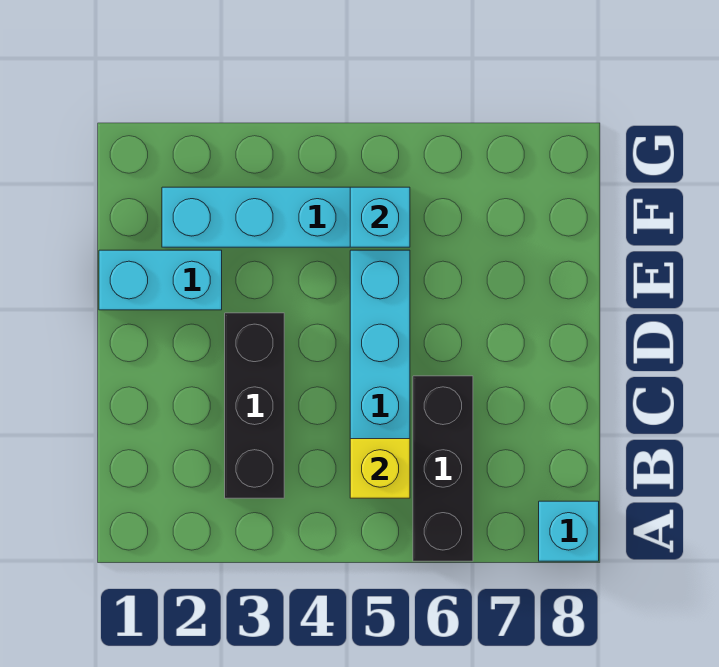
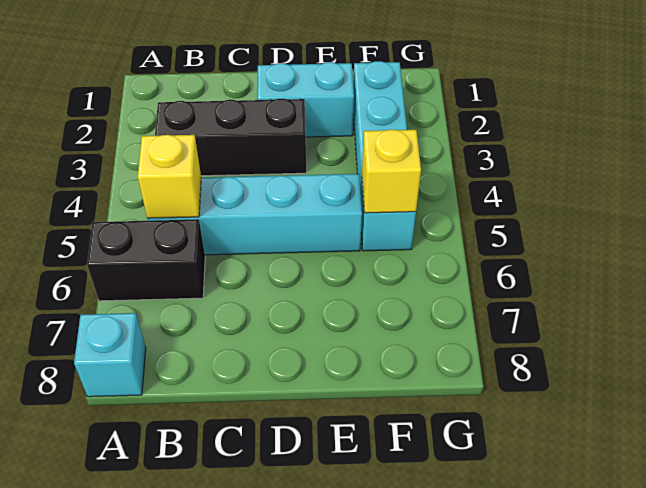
black brick A6:C6 level 1 -> black brick A6:B6 level 1
cyan brick E1:E2 level 1 -> cyan brick D2:E2 level 1
cyan brick F5 level 2 -> yellow brick F5 level 2

